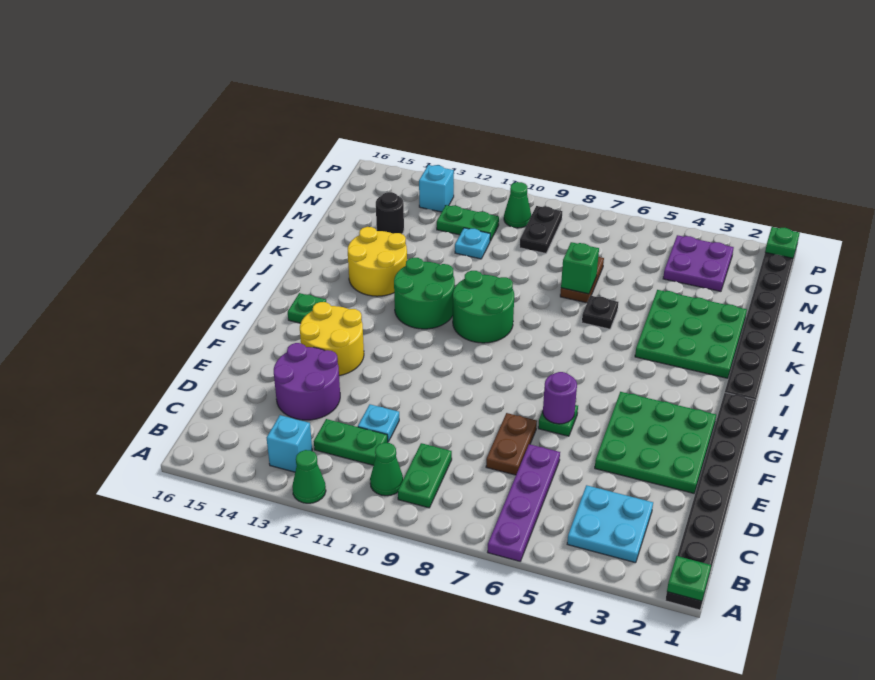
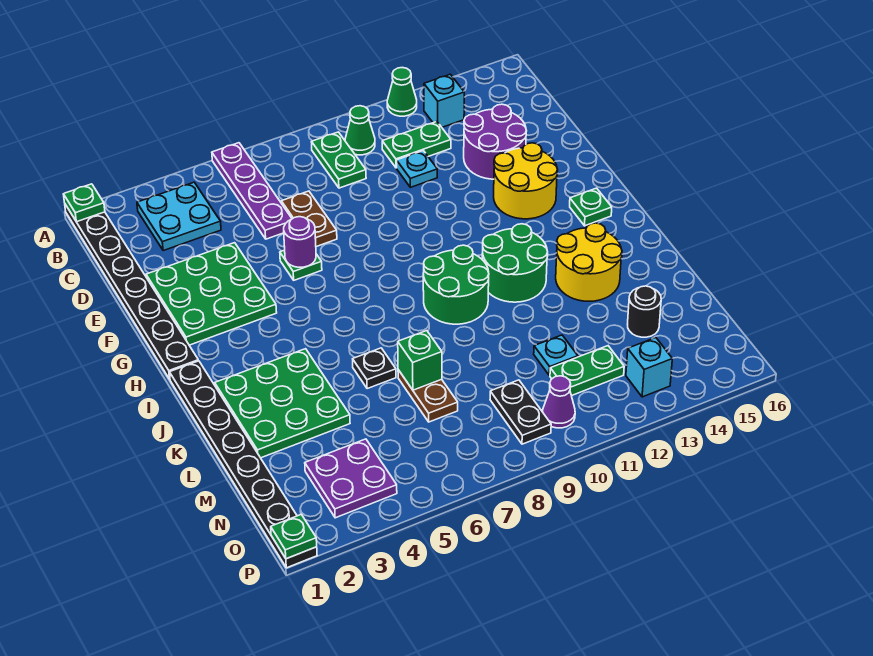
green cone O10 level 1 -> purple cone O10 level 1

